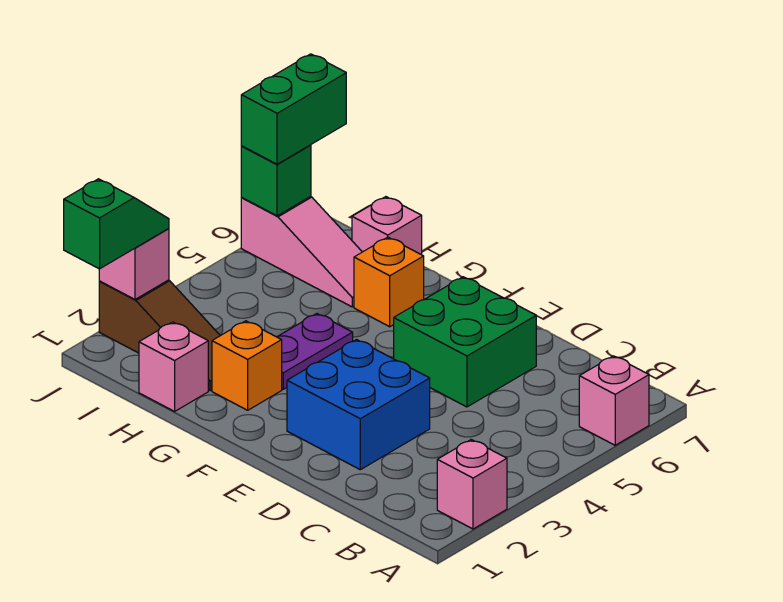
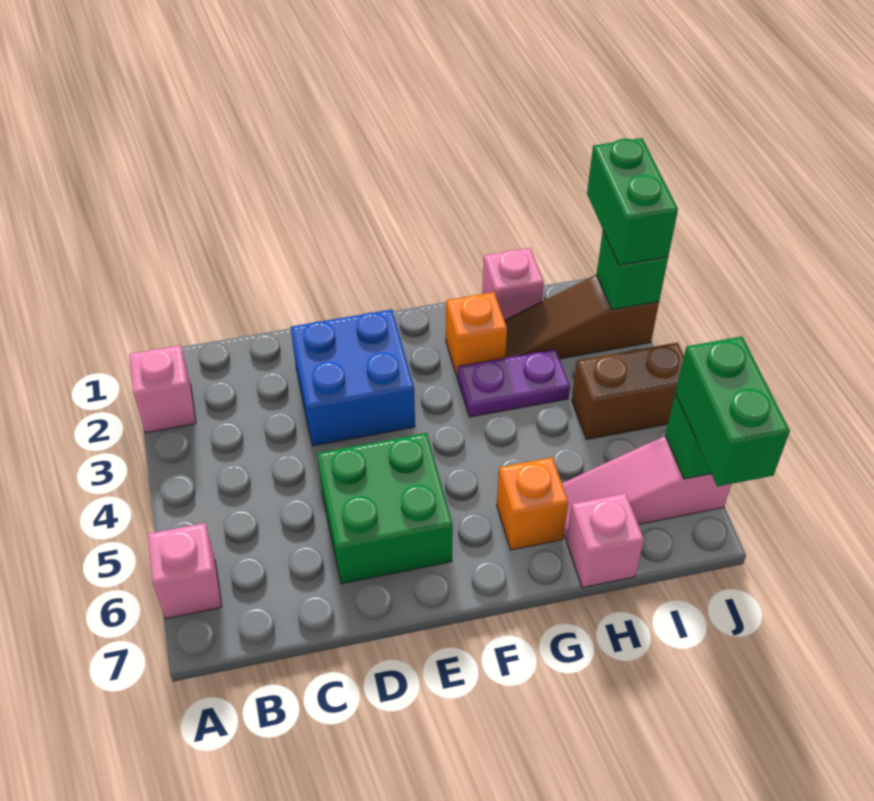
purple plate G3:G4 level 1 -> purple plate G3:H3 level 1
none -> brown brick I4:J4 level 1
green slope J1:J2 level 3 top 1 -> green brick J1:J2 level 3
pink brick J2 level 2 -> green brick J2 level 2

